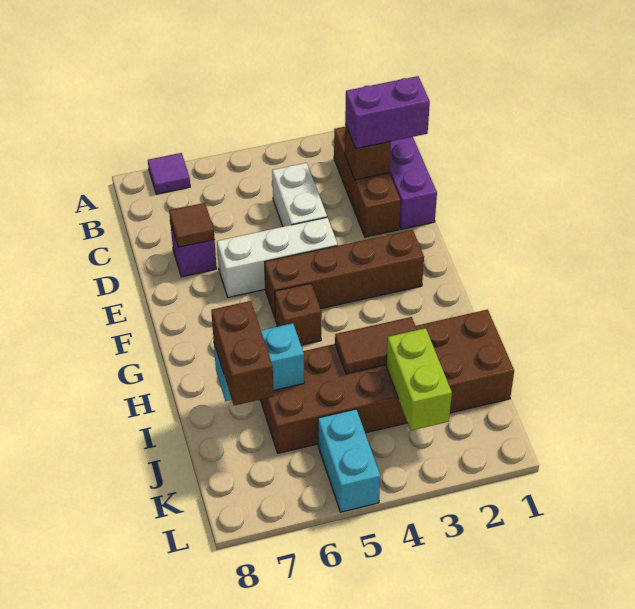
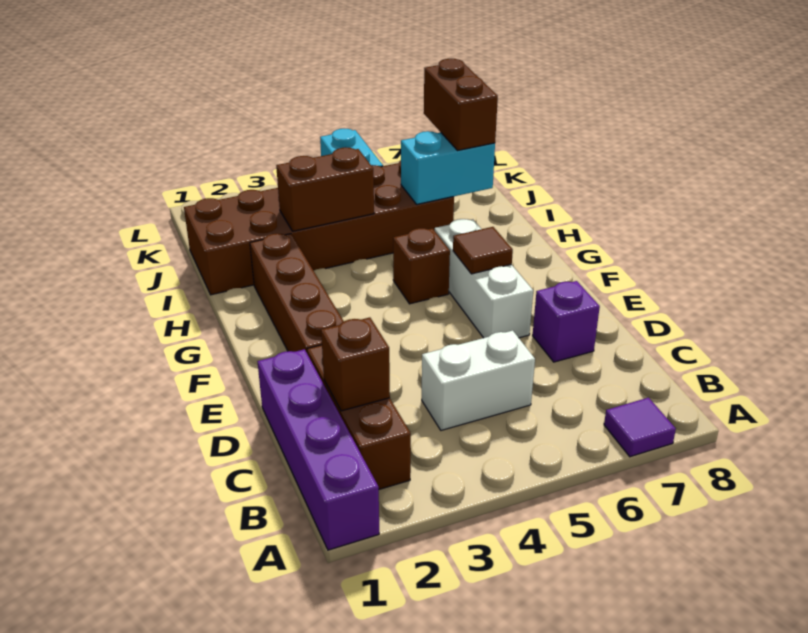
purple brick C1:C2 level 3 -> none
white brick C4:D4 level 1 -> white brick C4:C5 level 1
brown tile D7 level 2 -> brown tile F6 level 2
white brick E4:E6 level 1 -> white brick E6:G6 level 1
brown brick F2:F5 level 1 -> brown brick E2:H2 level 1
brown tile I3:I4 level 2 -> brown brick I3:I4 level 2
lime brick J3:K3 level 2 -> none

